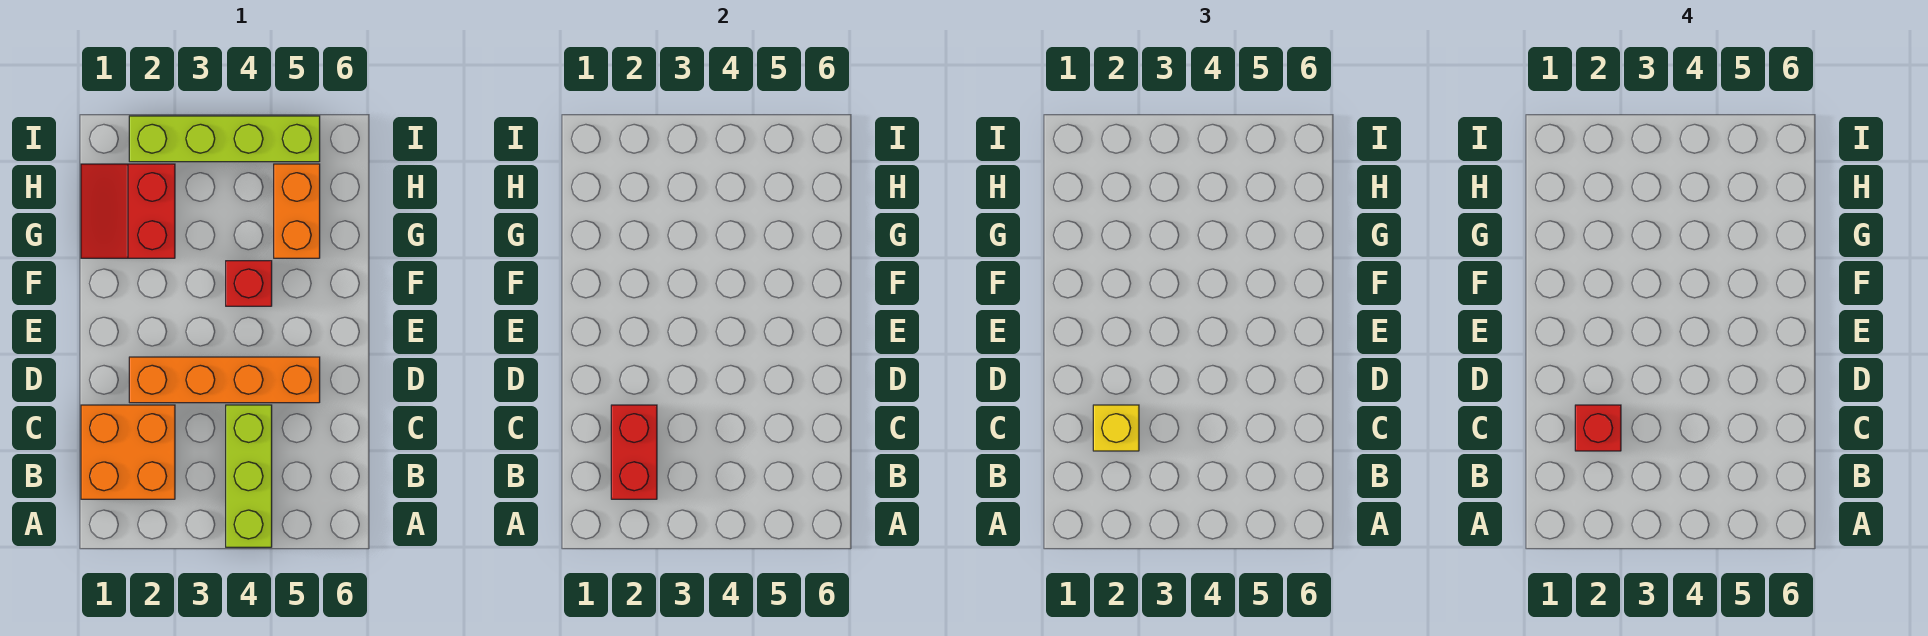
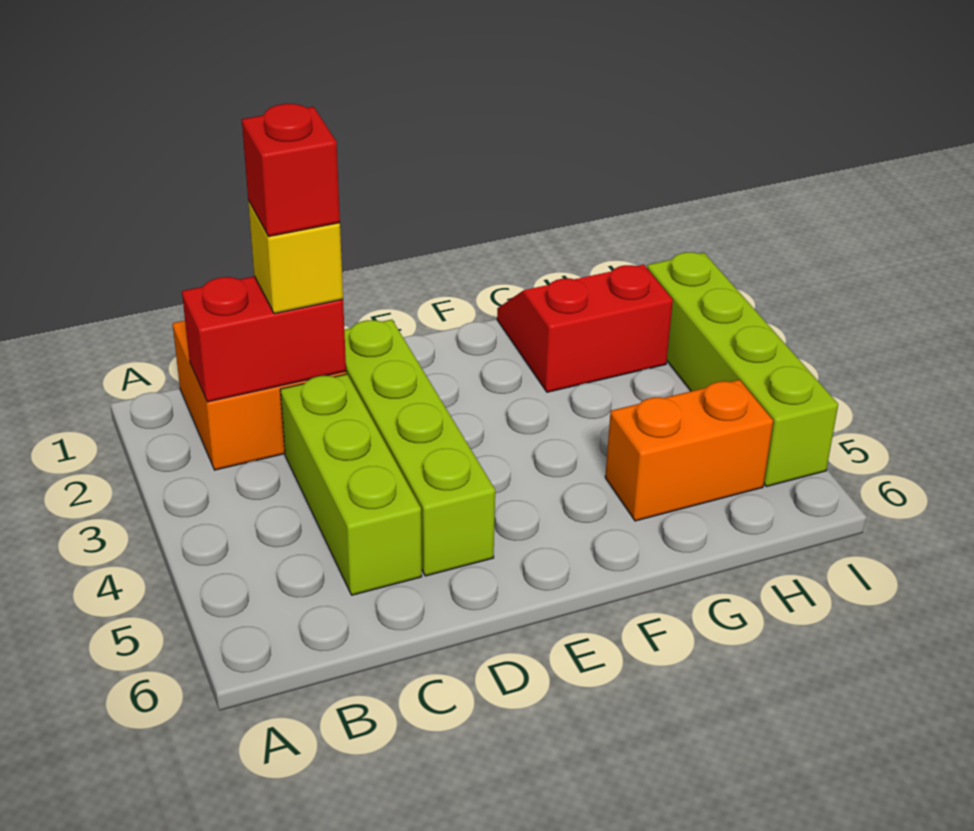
lime brick A4:C4 level 1 -> lime brick C3:C5 level 1
orange brick D2:D5 level 1 -> lime brick D2:D5 level 1
red brick F4 level 1 -> none

